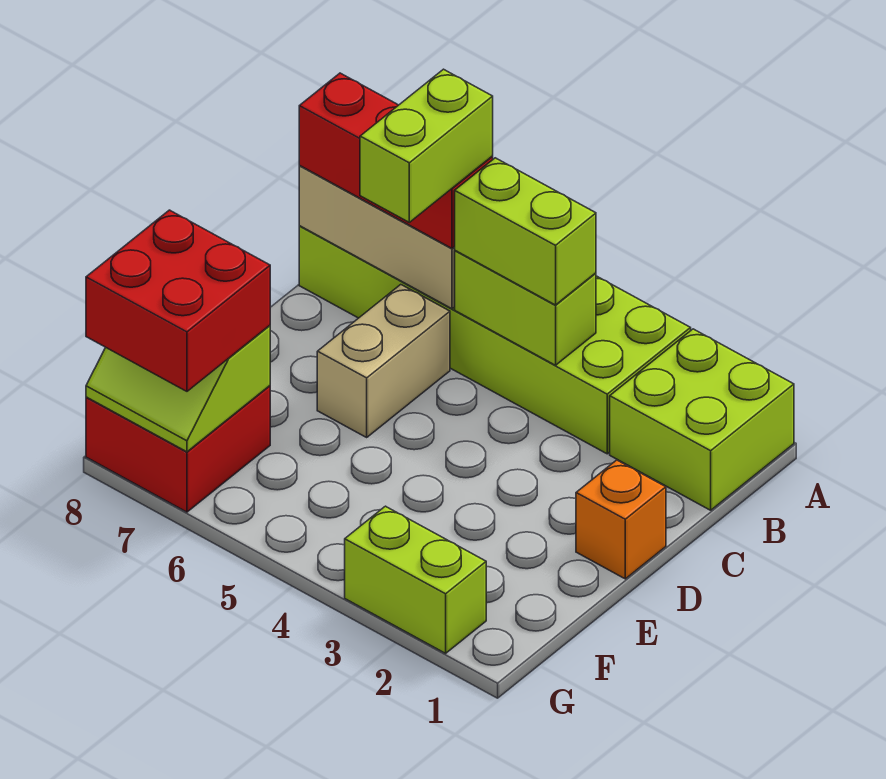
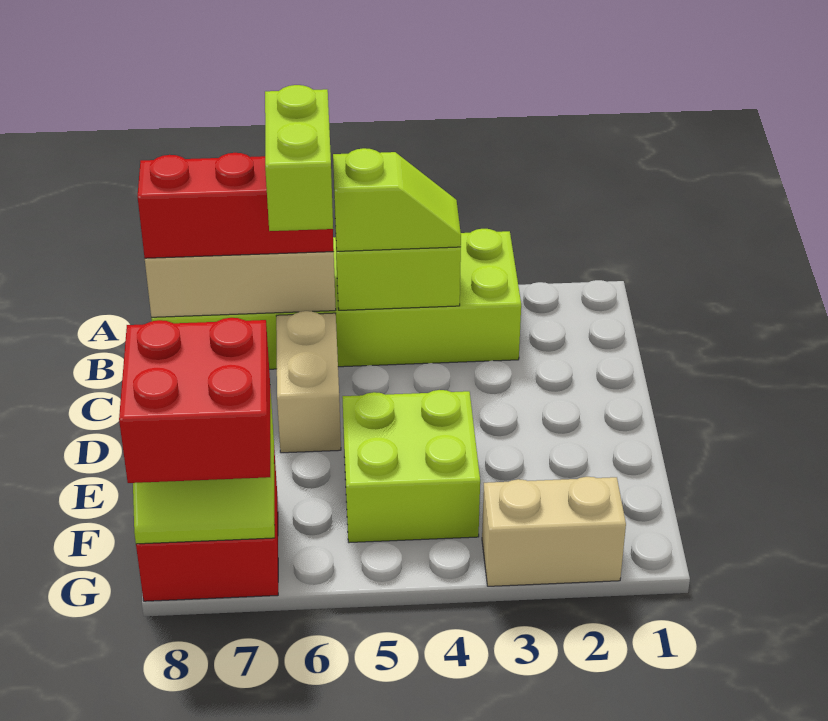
lime brick A1:B2 level 1 -> lime brick E4:F5 level 1
lime brick B4:B5 level 3 -> lime slope B4:B5 level 3 top 5
orange brick D1 level 1 -> none
lime brick G2:G3 level 1 -> tan brick G2:G3 level 1

